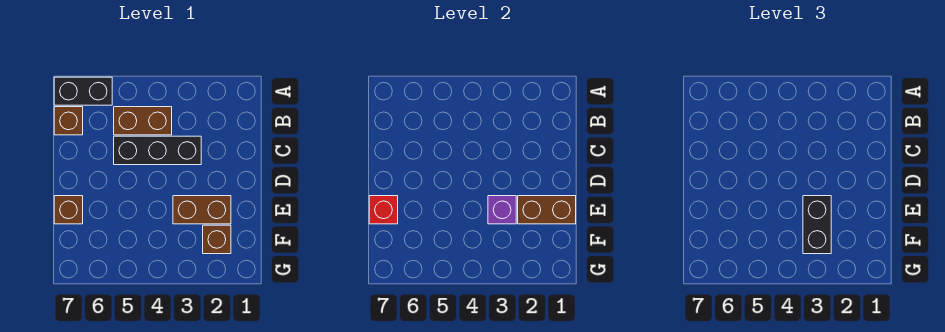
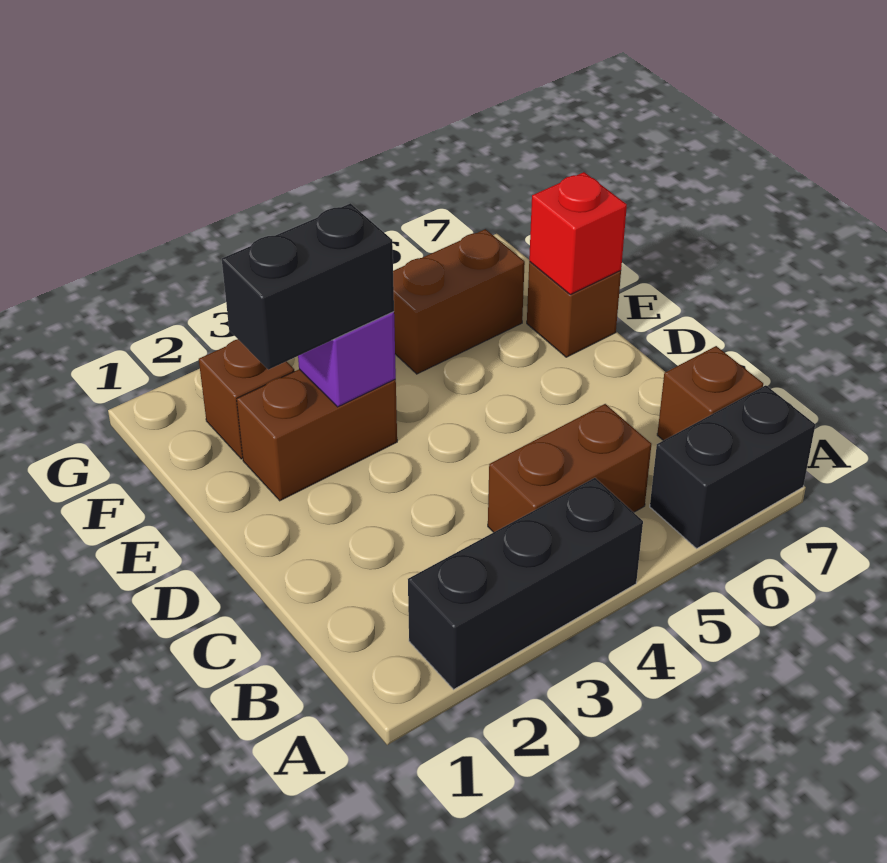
black brick C3:C5 level 1 -> black brick A2:A4 level 1
brown brick E1:E2 level 2 -> brown brick F5:F6 level 1
black brick E3:F3 level 3 -> black brick E2:E3 level 3

